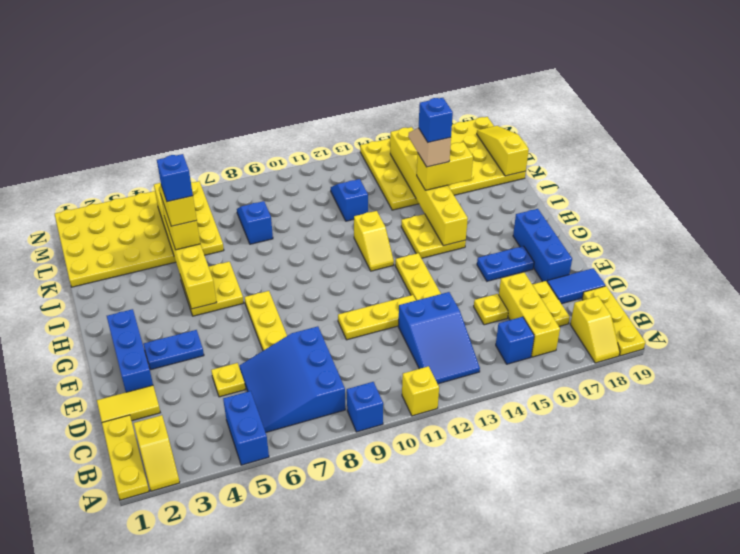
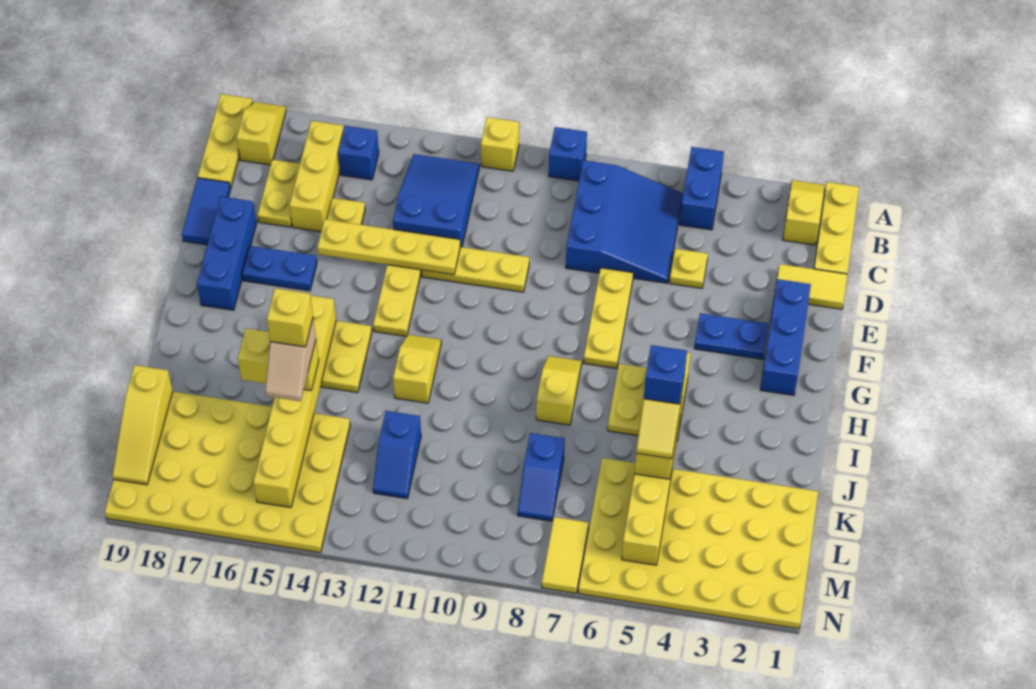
blue tile D18:D19 level 1 -> blue tile D19:E19 level 1
none -> yellow plate E12:E15 level 2
none -> yellow slope H8:I8 level 1 top I
blue brick J15 level 5 -> yellow brick J15 level 5
none -> yellow tile M7:N7 level 1

